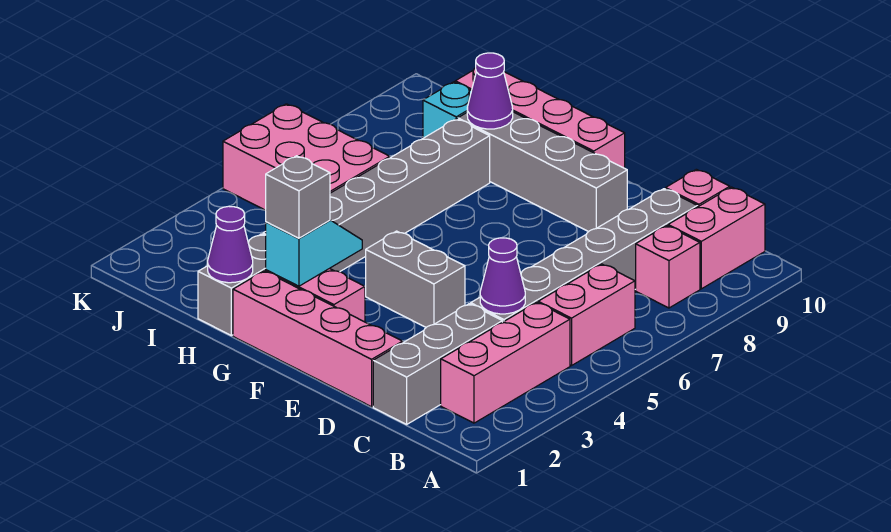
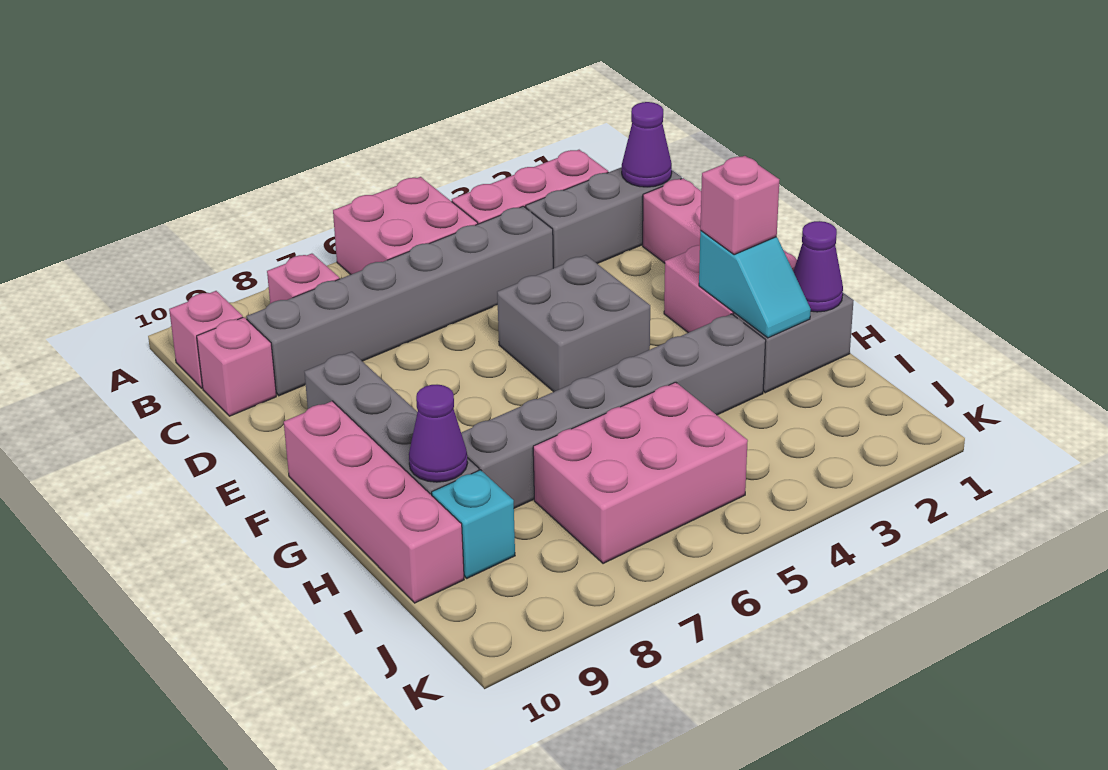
pink brick B5:B6 level 1 -> pink brick A5:B6 level 1
pink brick B9:B10 level 1 -> pink brick B10 level 1
purple cone C4 level 2 -> purple cone C1 level 2
grey brick E4:F4 level 1 -> grey brick E4:F5 level 1
cyan slope G2:G3 level 2 top 2 -> cyan slope G2:H2 level 2 top G
grey brick G2 level 3 -> pink brick G2 level 3
pink brick I5:K6 level 1 -> pink brick I5:J7 level 1

